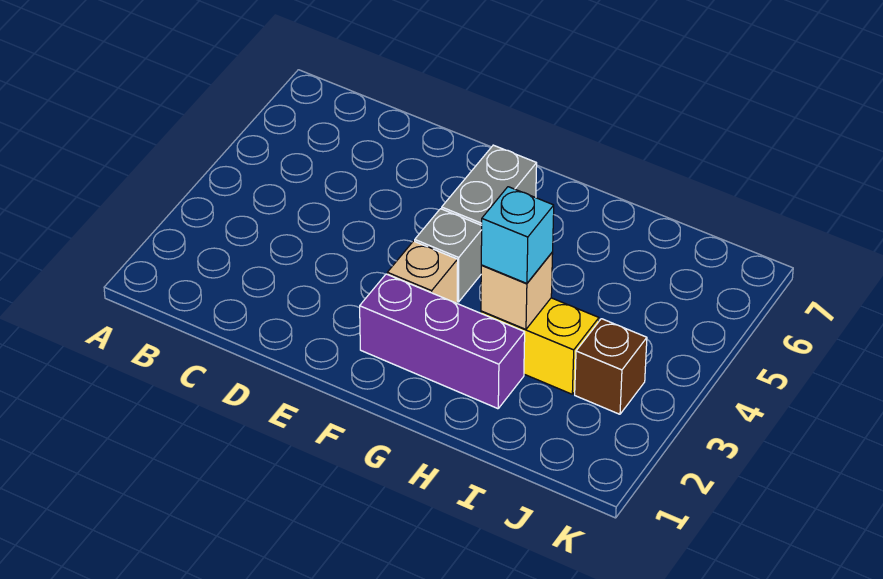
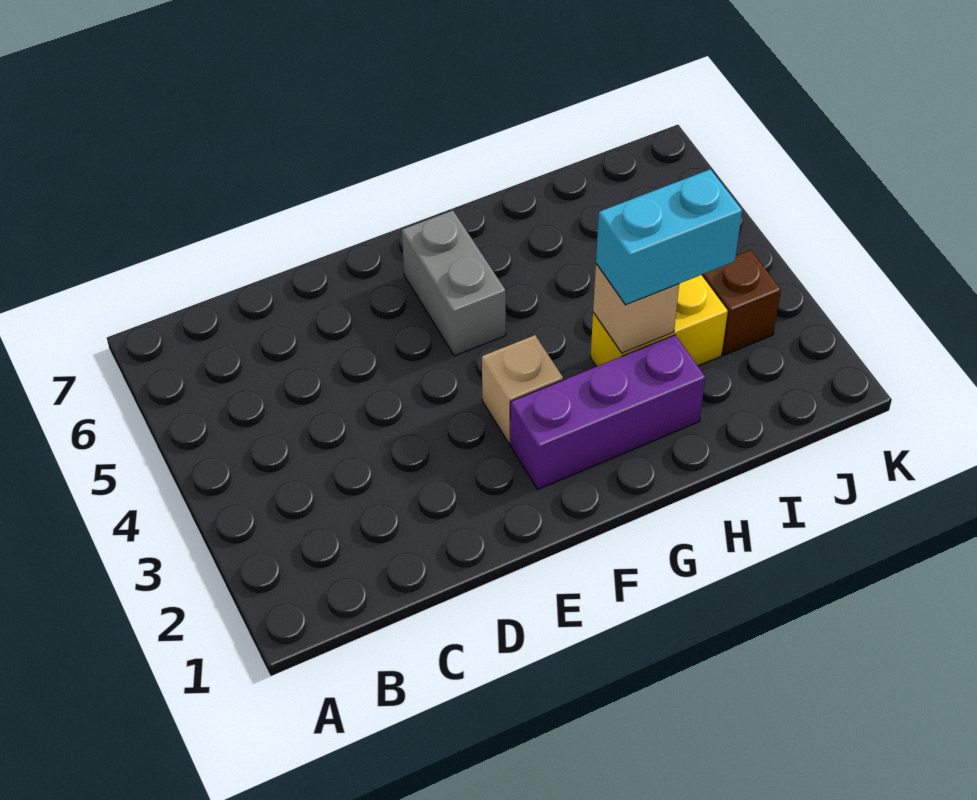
grey brick F4 level 1 -> none
cyan brick H3 level 3 -> cyan brick H3:I3 level 3

